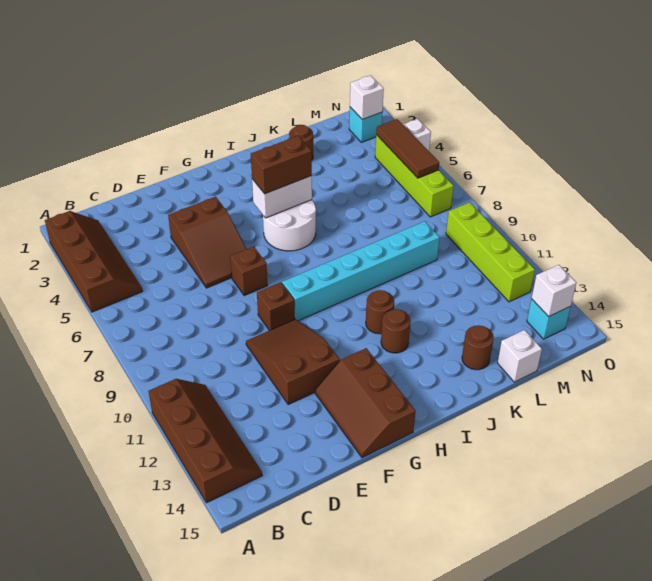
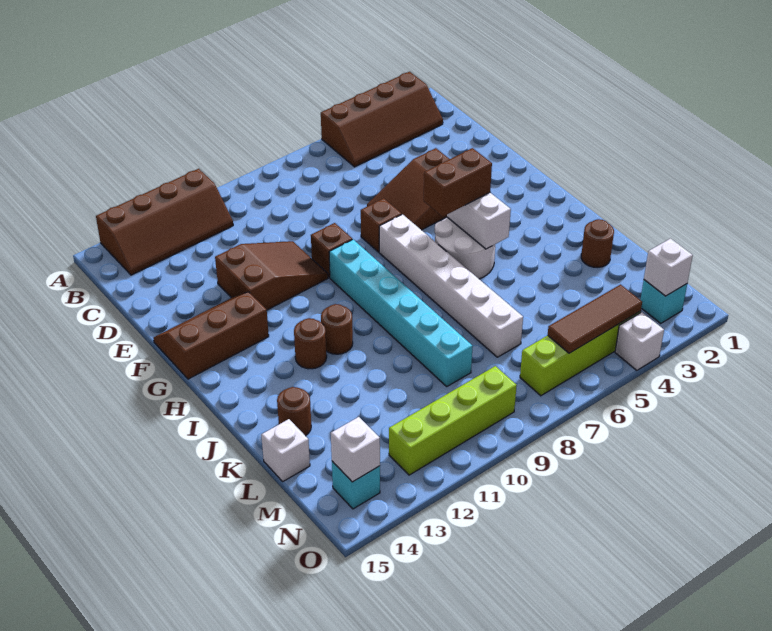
none -> white brick G7:L7 level 1
brown brick H5:I5 level 3 -> brown brick H5:H6 level 3

